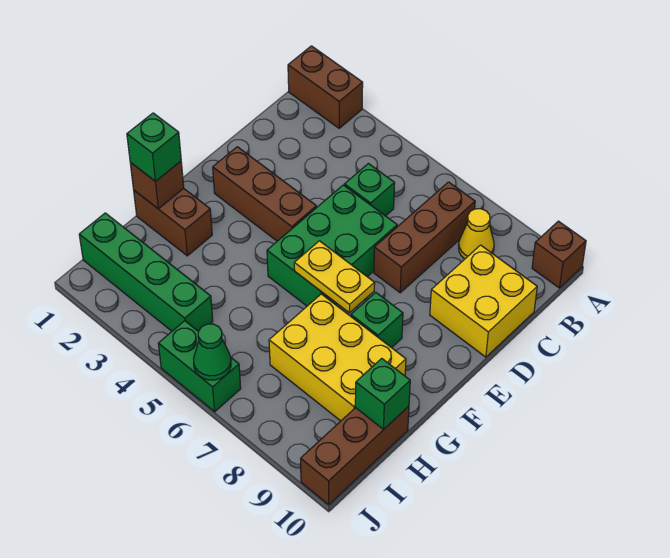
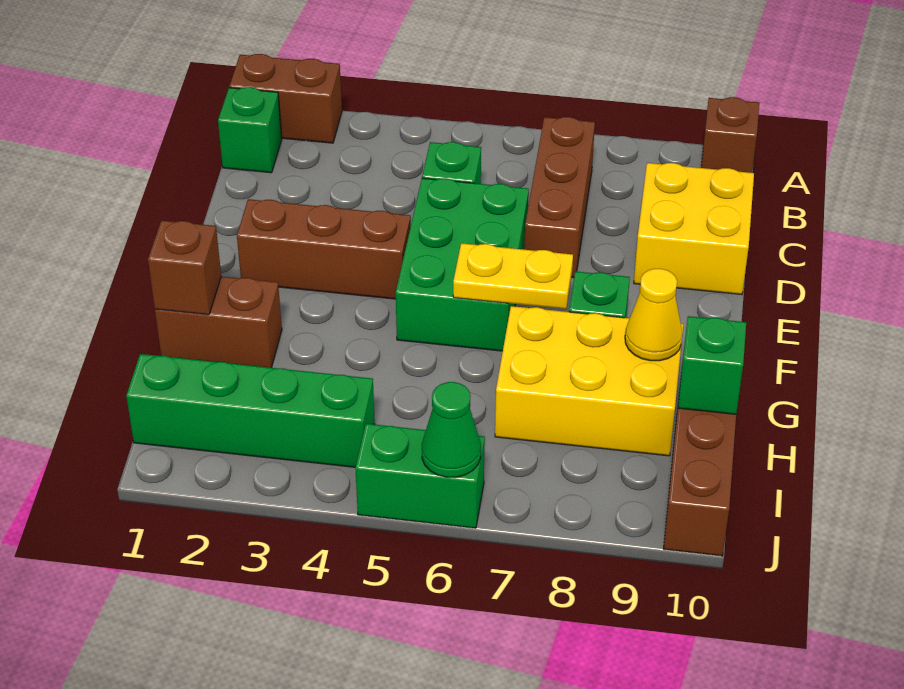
yellow cone B8 level 1 -> yellow cone G9 level 2
green brick G1 level 3 -> green brick B1 level 1

